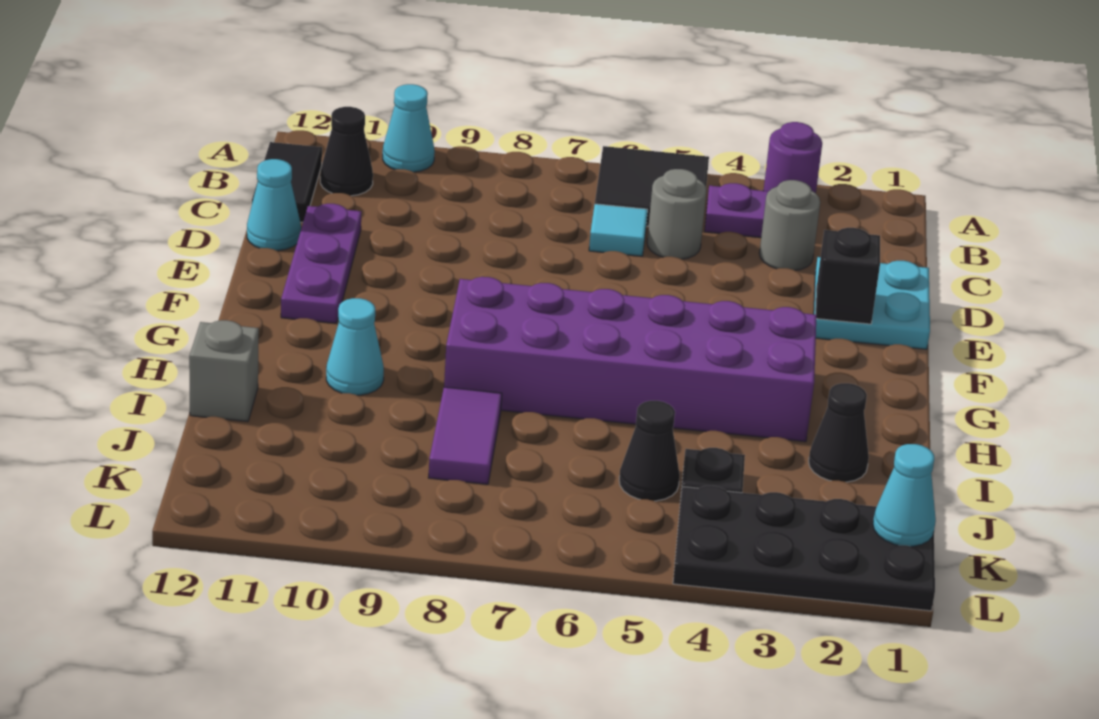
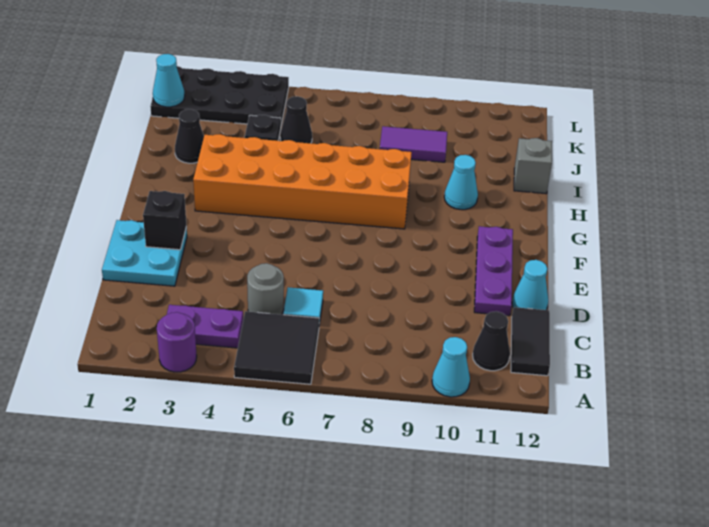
grey round brick C3 level 1 -> none
purple brick G3:H8 level 1 -> orange brick G3:H8 level 1
purple tile I8:J8 level 1 -> purple tile J8:J9 level 1

